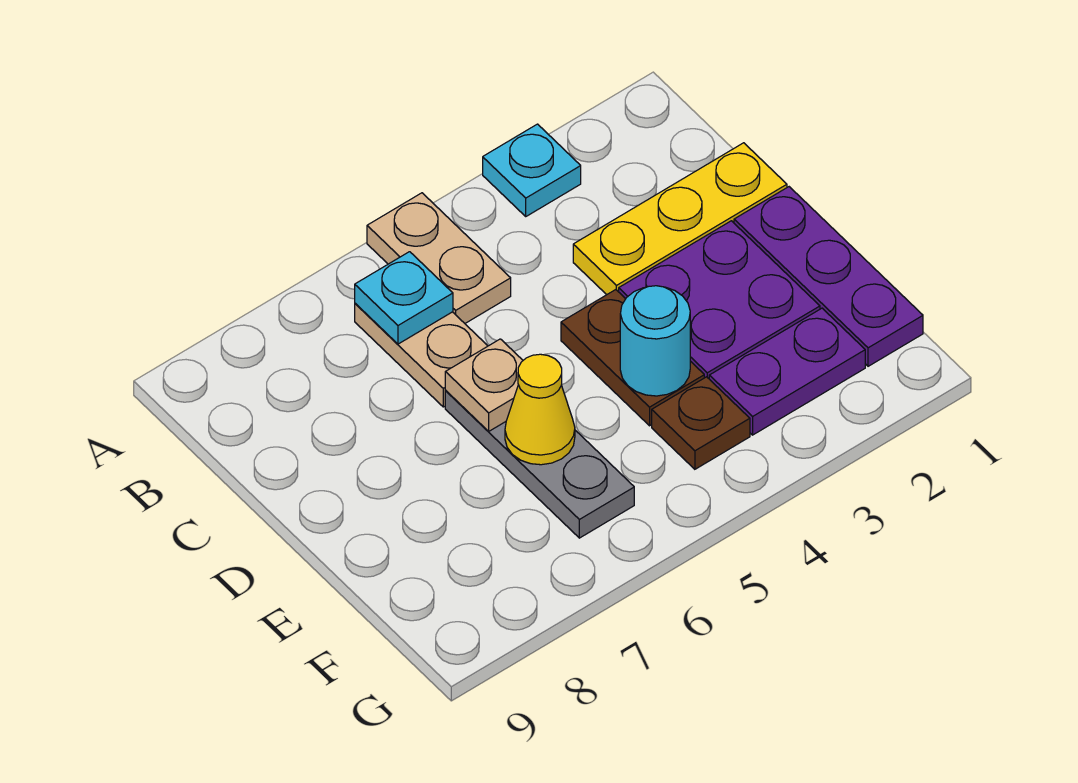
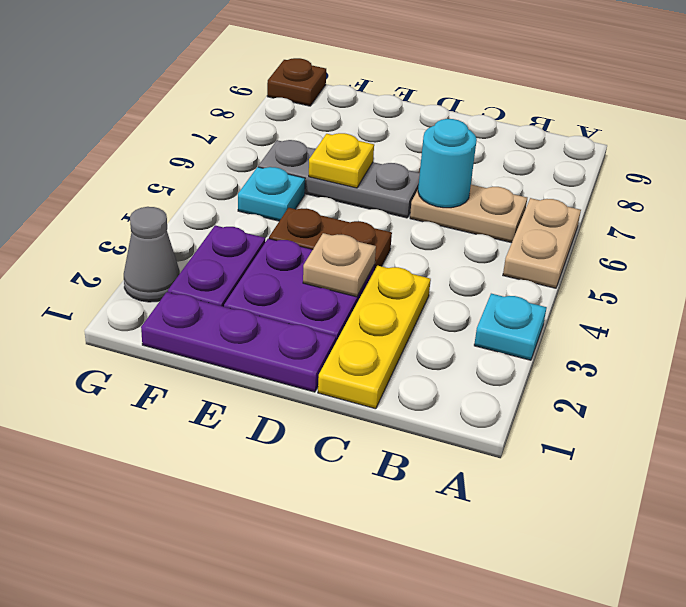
tan plate A5:B5 level 1 -> tan plate A5:A6 level 1
cyan plate B6 level 2 -> cyan plate F5 level 1
tan plate D6 level 2 -> tan plate D3 level 2
cyan round brick E4 level 2 -> cyan round brick C6 level 2
yellow cone E6 level 2 -> yellow plate E6 level 2
brown plate F4 level 1 -> brown plate G9 level 1
none -> grey cone G2 level 1

